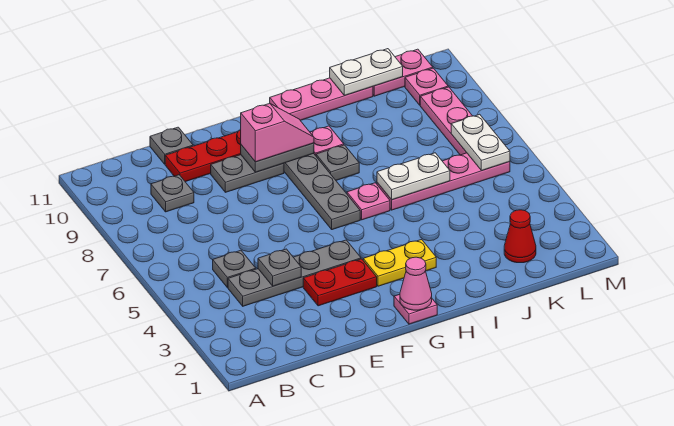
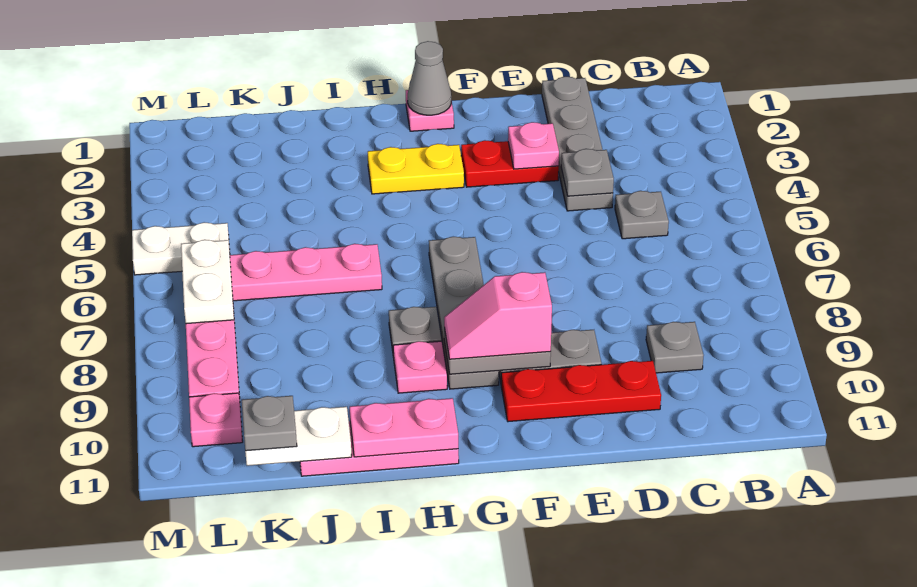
grey plate C4:F4 level 1 -> grey plate D1:D4 level 1
grey plate D11 level 1 -> grey plate K11 level 3
pink cone G1 level 2 -> grey cone G1 level 2
pink plate H6 level 1 -> pink plate E3 level 2
white plate I6:J6 level 2 -> white plate L5:M5 level 1
red cone K2 level 1 -> none
pink plate K11:L11 level 1 -> pink plate H11:I11 level 2

